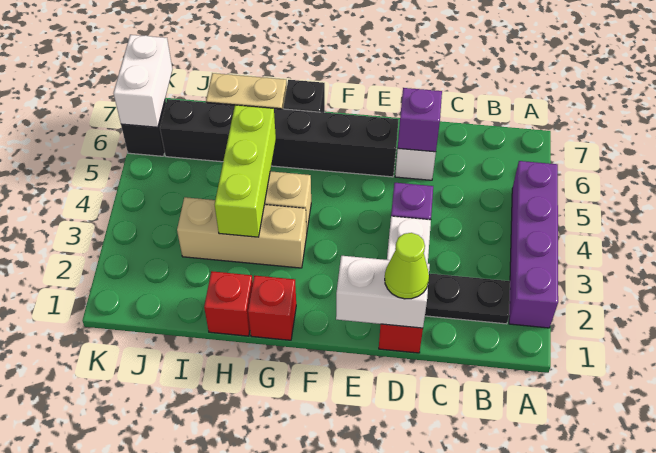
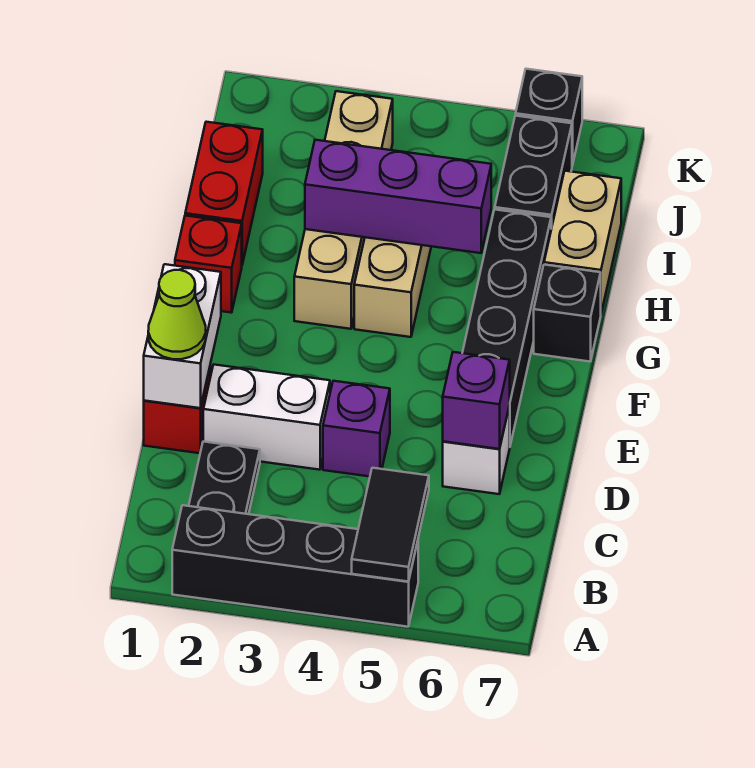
purple brick A2:A5 level 1 -> black brick A2:A5 level 1
none -> black tile A5:B5 level 2
tan brick G3:I3 level 1 -> tan brick G3:J3 level 1
red brick H1 level 1 -> red brick H1:I1 level 1
lime brick H3:H5 level 2 -> purple brick H3:H5 level 2
white brick K6:K7 level 2 -> none

